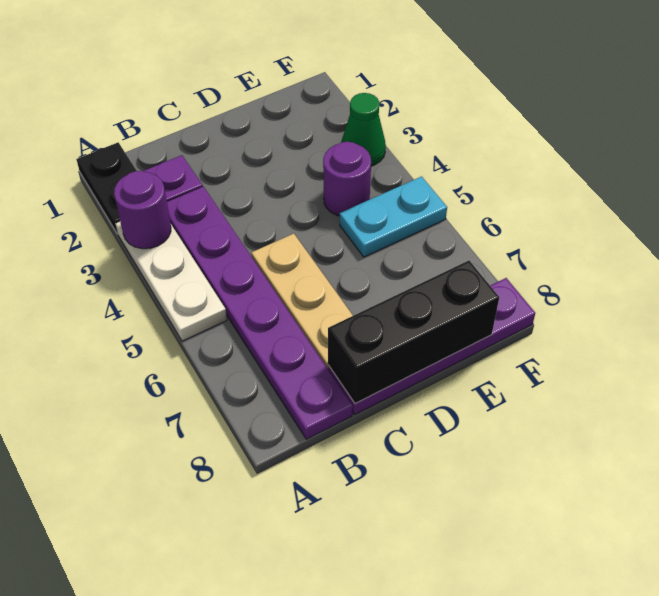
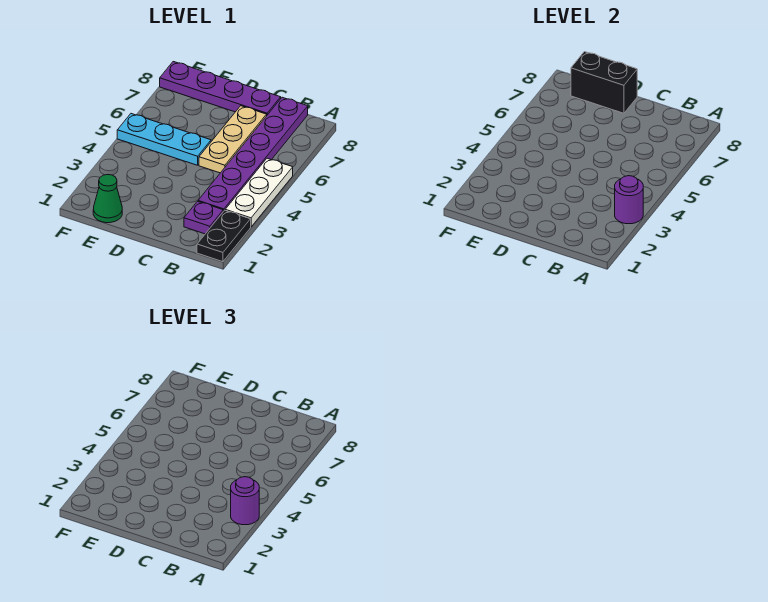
black brick C8:E8 level 2 -> black brick D8:E8 level 2
purple round brick E4 level 1 -> purple round brick A3 level 3
cyan plate E5:F5 level 1 -> cyan plate D5:F5 level 1
green cone F3 level 1 -> green cone E1 level 1

